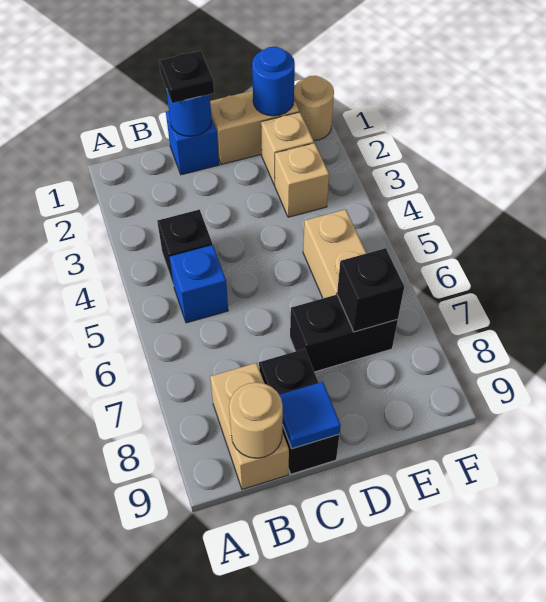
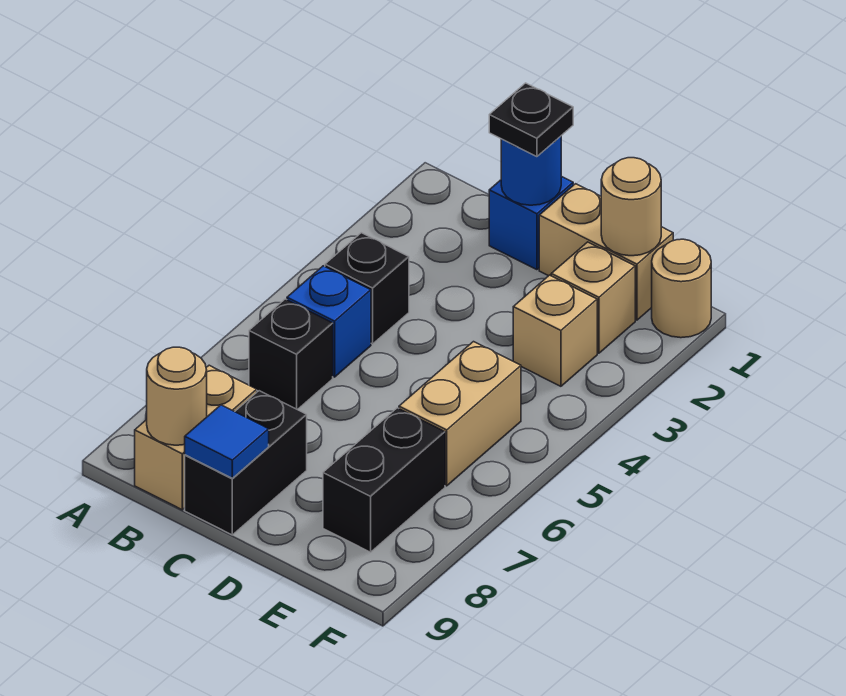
black brick D7:E7 level 1 -> black brick E7:E8 level 1
blue round brick E1 level 2 -> tan round brick E1 level 2
black brick E7 level 2 -> black brick B6 level 1

